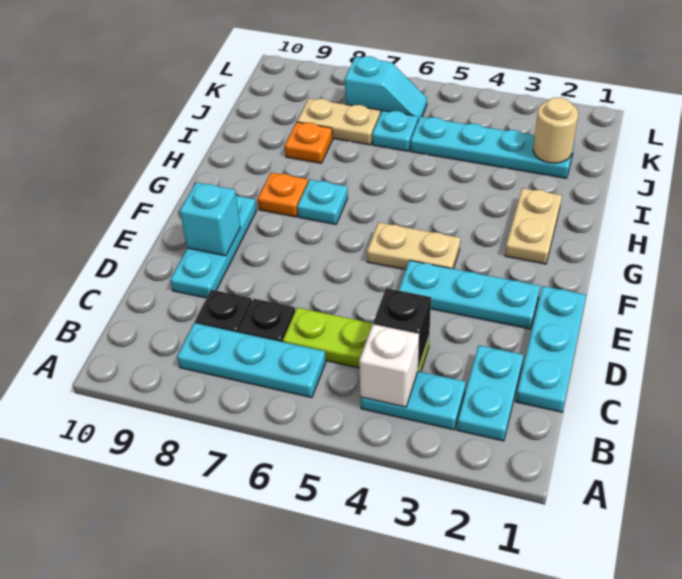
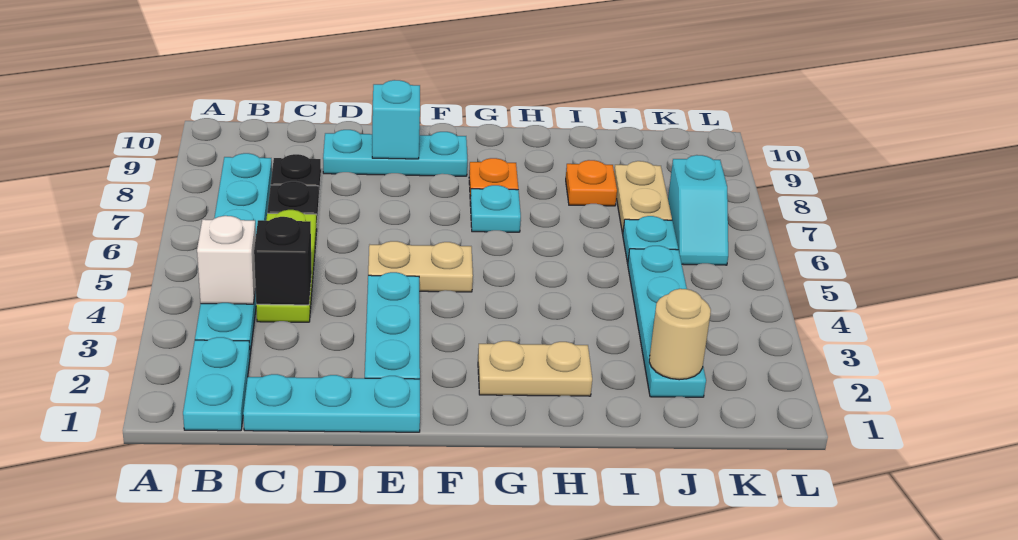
cyan plate B2:C2 level 1 -> cyan plate B1:B2 level 1
tan plate F4:F5 level 1 -> tan plate E5:F5 level 1

